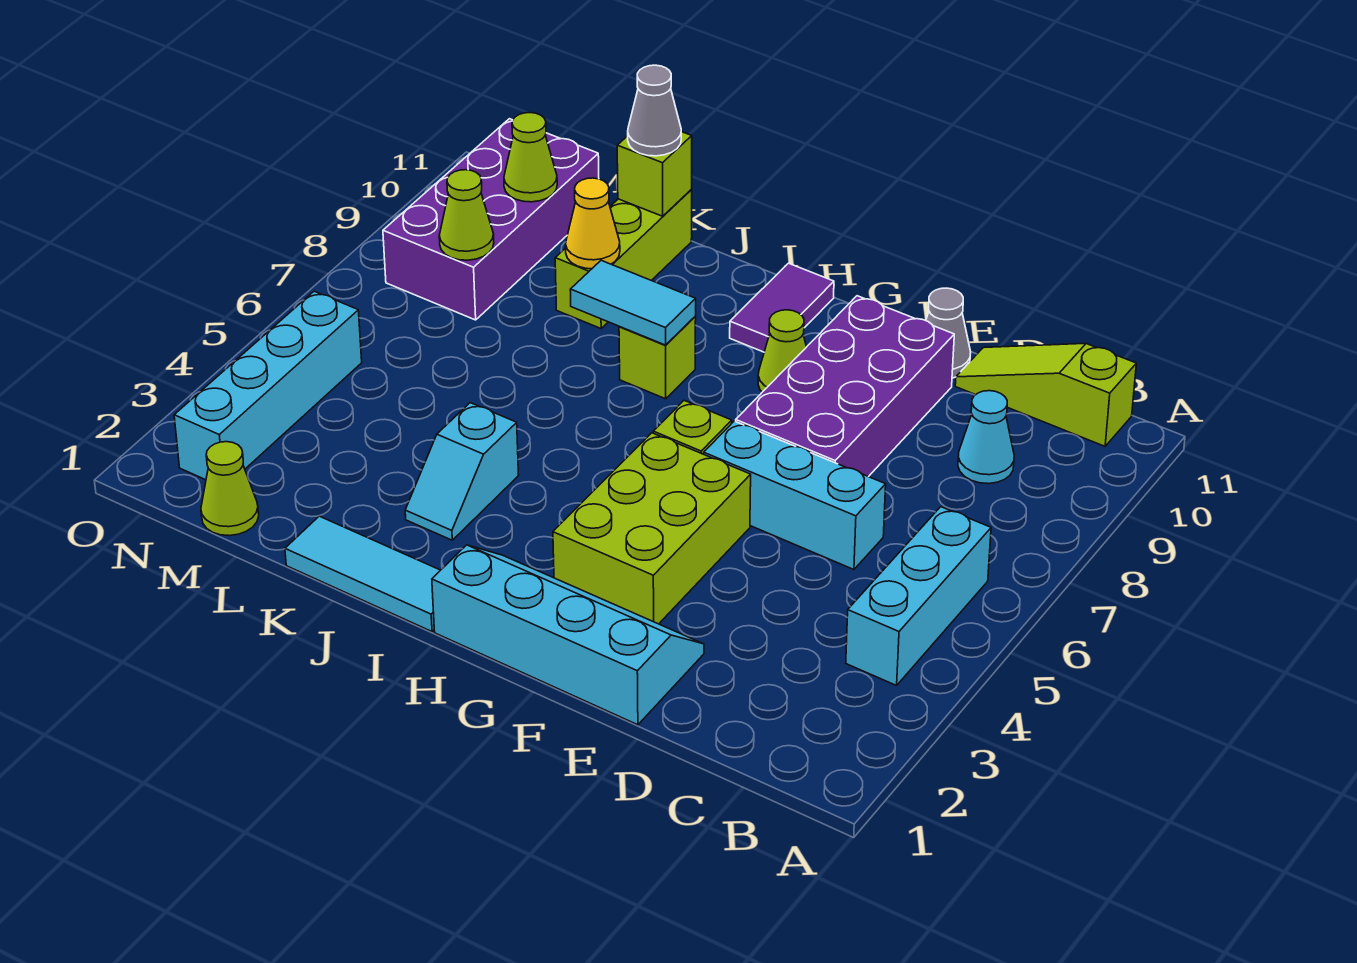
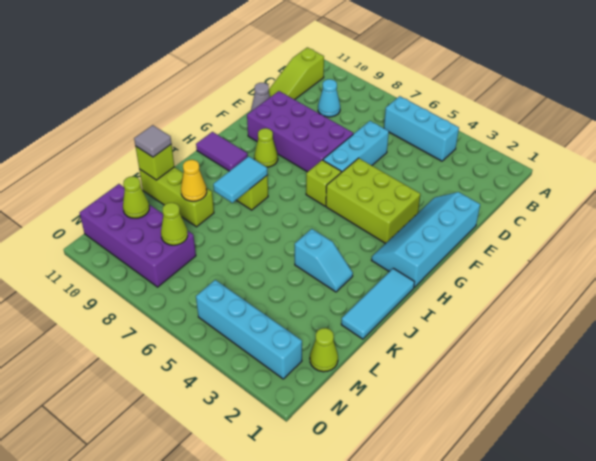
grey cone K11 level 3 -> grey tile K11 level 3

